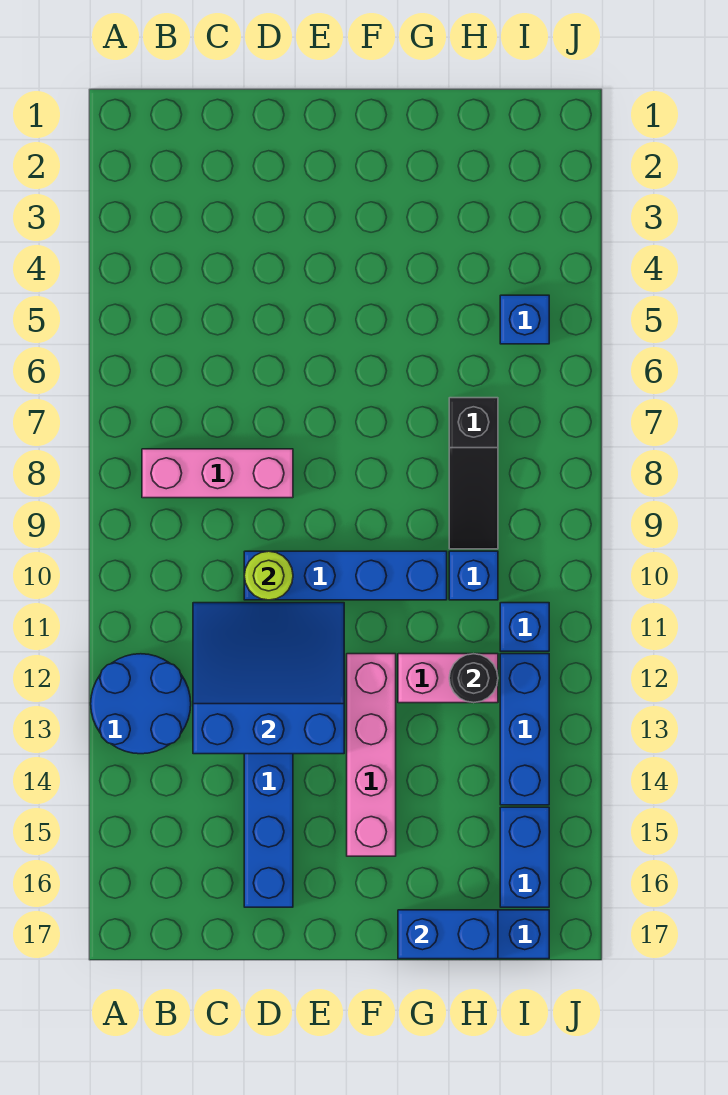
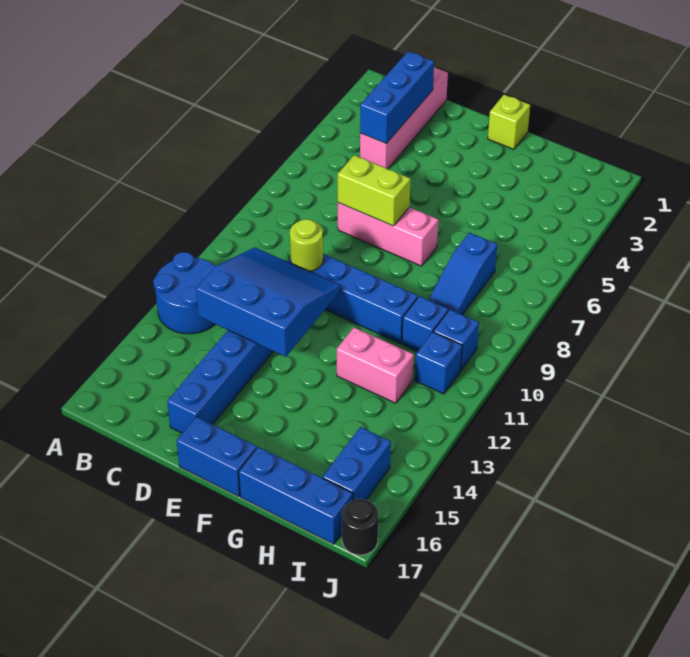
pink brick B8:D8 level 1 -> pink brick D7:F7 level 1
none -> lime brick D7:E7 level 2
none -> lime brick F1 level 1
pink brick F12:F15 level 1 -> pink brick C1:C4 level 1
blue brick G17:H17 level 2 -> blue brick E17:F17 level 1
black slope H7:H9 level 1 top 7 -> blue slope H7:H9 level 1 top 7
black round brick H12 level 2 -> black round brick J17 level 1
blue brick I5 level 1 -> blue brick I10 level 1
blue brick I12:I14 level 1 -> blue brick C2:C4 level 2

